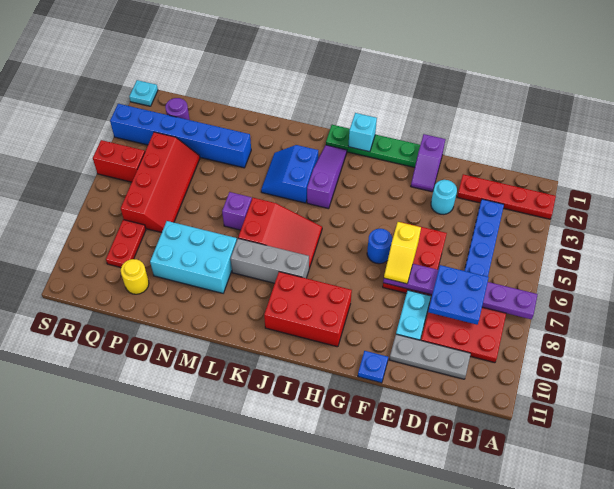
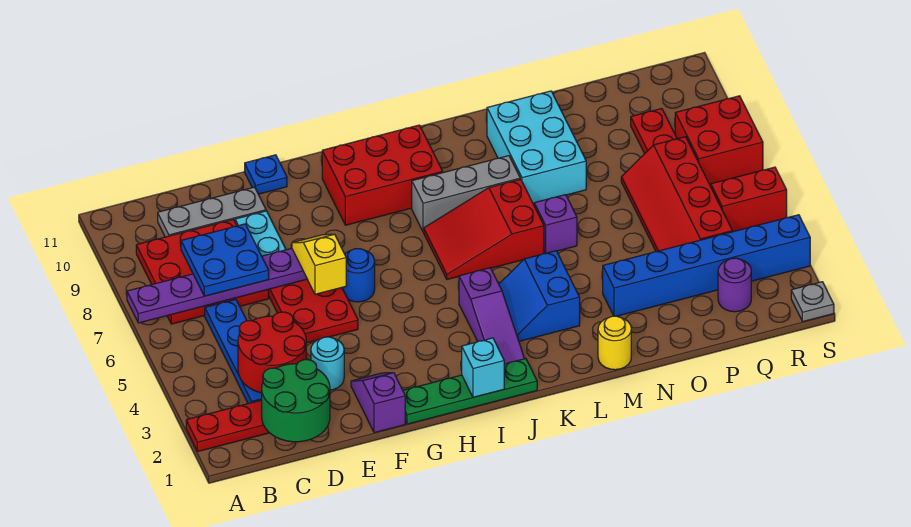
none -> green round brick C1:D2 level 2
none -> red round brick C3:D4 level 2
blue slope K3:L4 level 1 top K -> blue slope K3:L4 level 1 top L
cyan brick M8:O9 level 1 -> cyan brick M8:N10 level 1
yellow round brick P10 level 1 -> yellow round brick M1 level 1
none -> red brick R7:S8 level 1
cyan plate S1 level 1 -> grey plate S1 level 1

